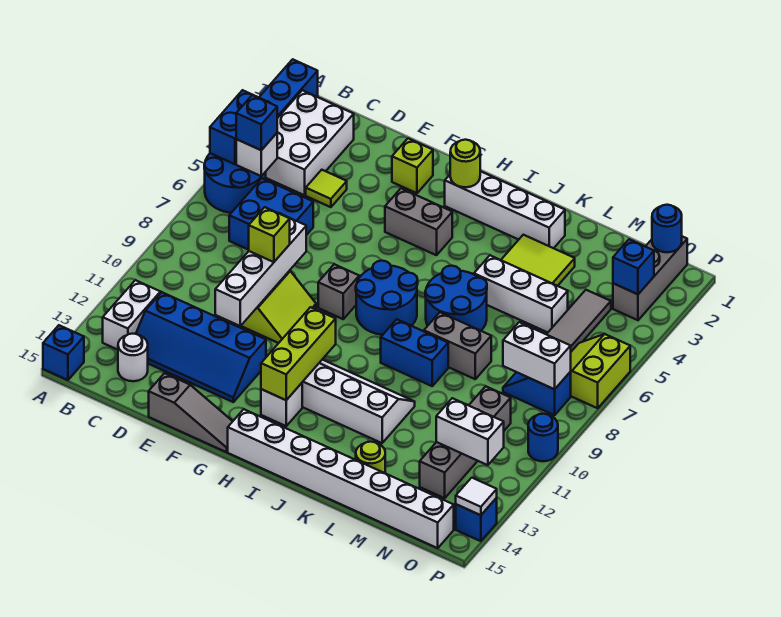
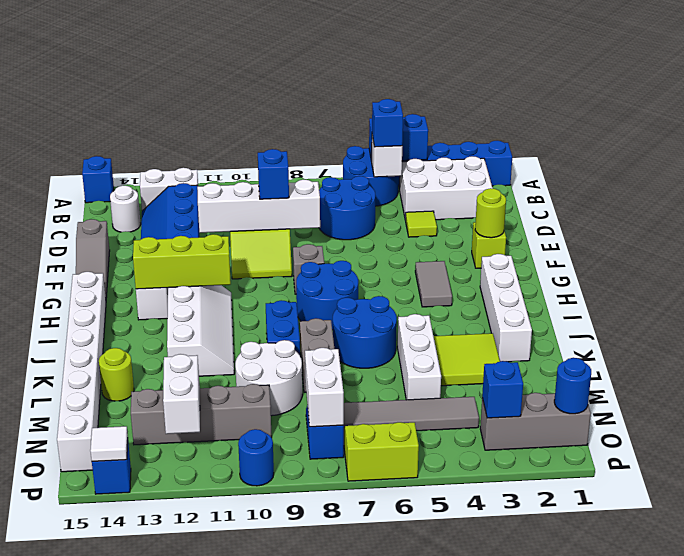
blue brick C6:D7 level 1 -> blue round brick C6:D7 level 1
lime brick E9 level 3 -> blue brick E9 level 3
grey brick G4:H4 level 1 -> grey tile G4:H4 level 1
lime round brick H2 level 2 -> lime round brick F2 level 2
none -> white round brick L9:M10 level 1

